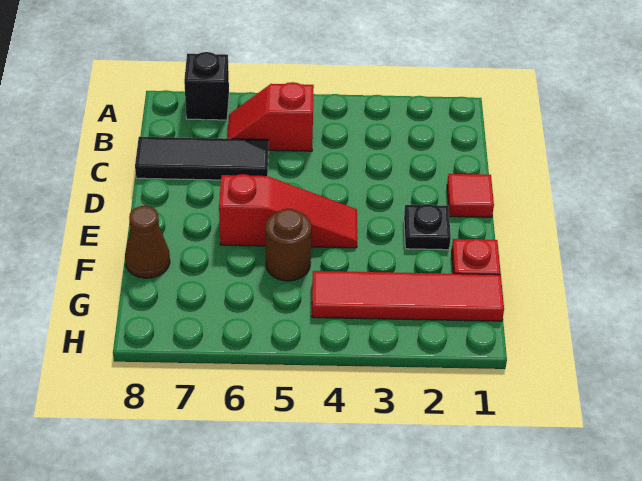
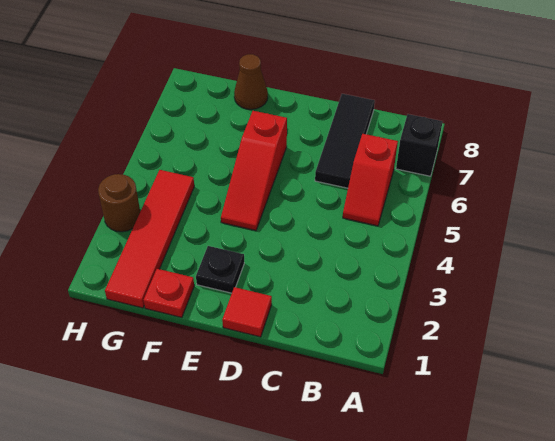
red slope B5:B6 level 1 top 5 -> red slope B5:B6 level 1 top 6
brown round brick F5 level 1 -> brown round brick H3 level 1

